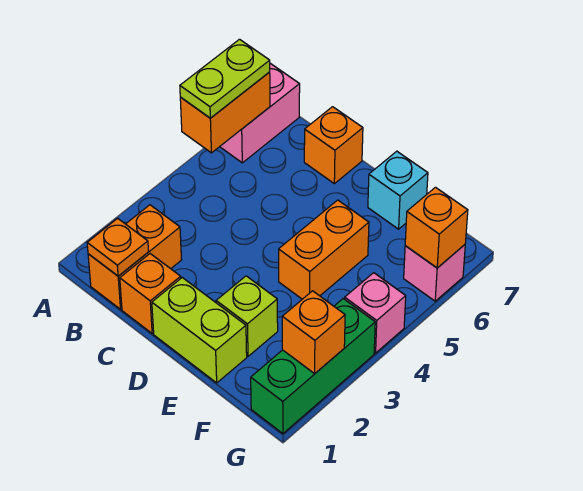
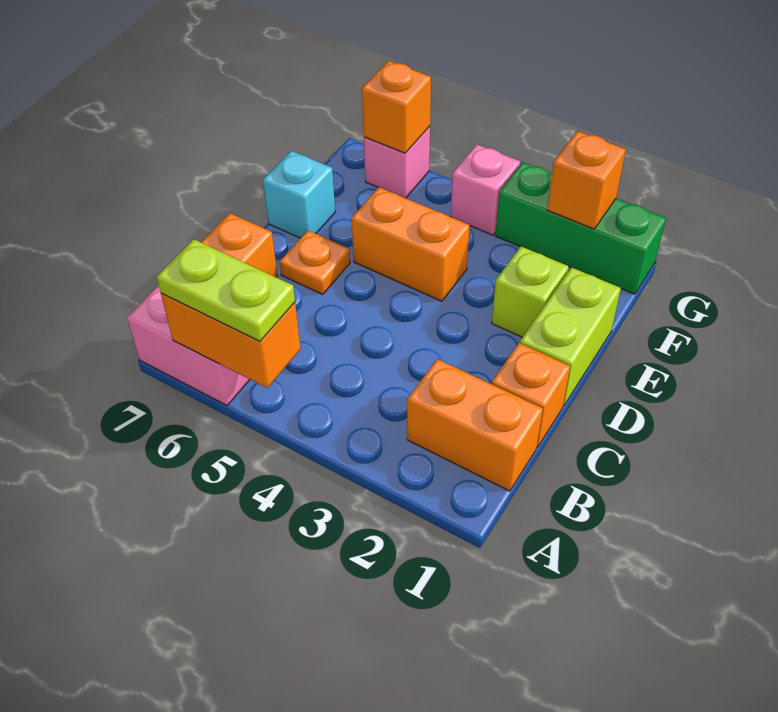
orange plate B1 level 2 -> orange plate D6 level 1

